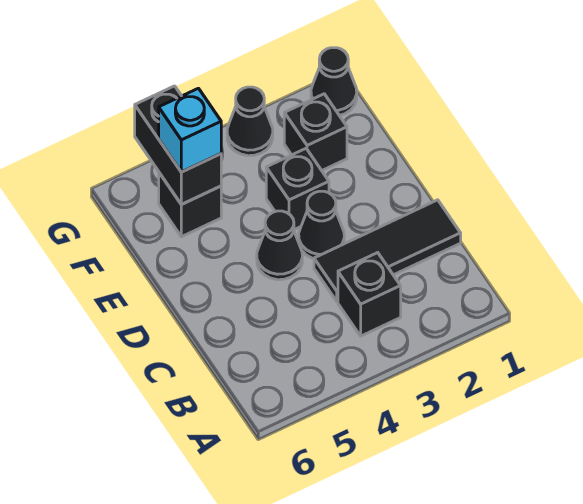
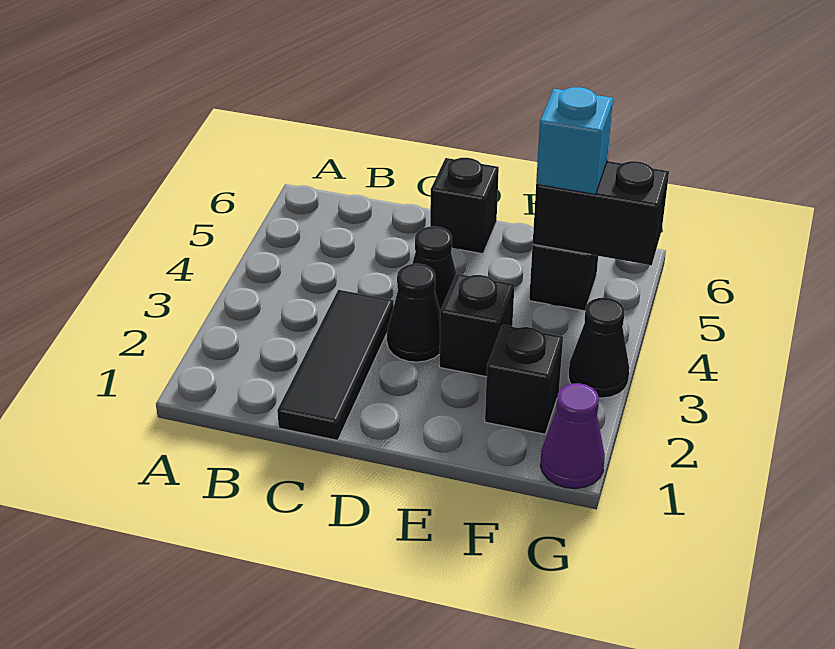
black brick B3 level 1 -> black brick D6 level 1
black cone G1 level 1 -> purple cone G1 level 1

